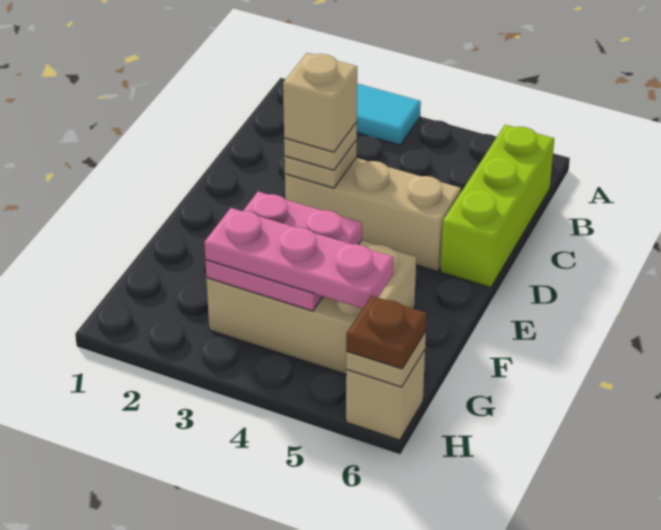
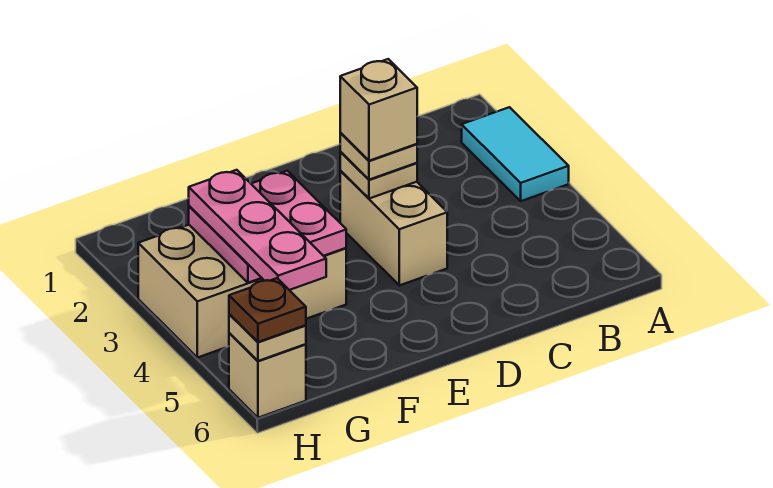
lime brick B6:D6 level 1 -> none
tan brick D3:D5 level 1 -> tan brick D3:D4 level 1
tan brick F3:G5 level 1 -> tan brick F3:H4 level 1

